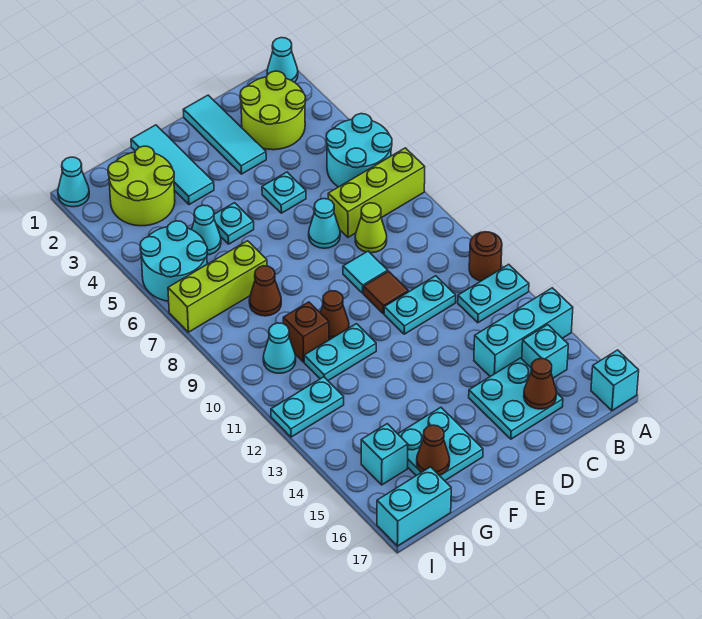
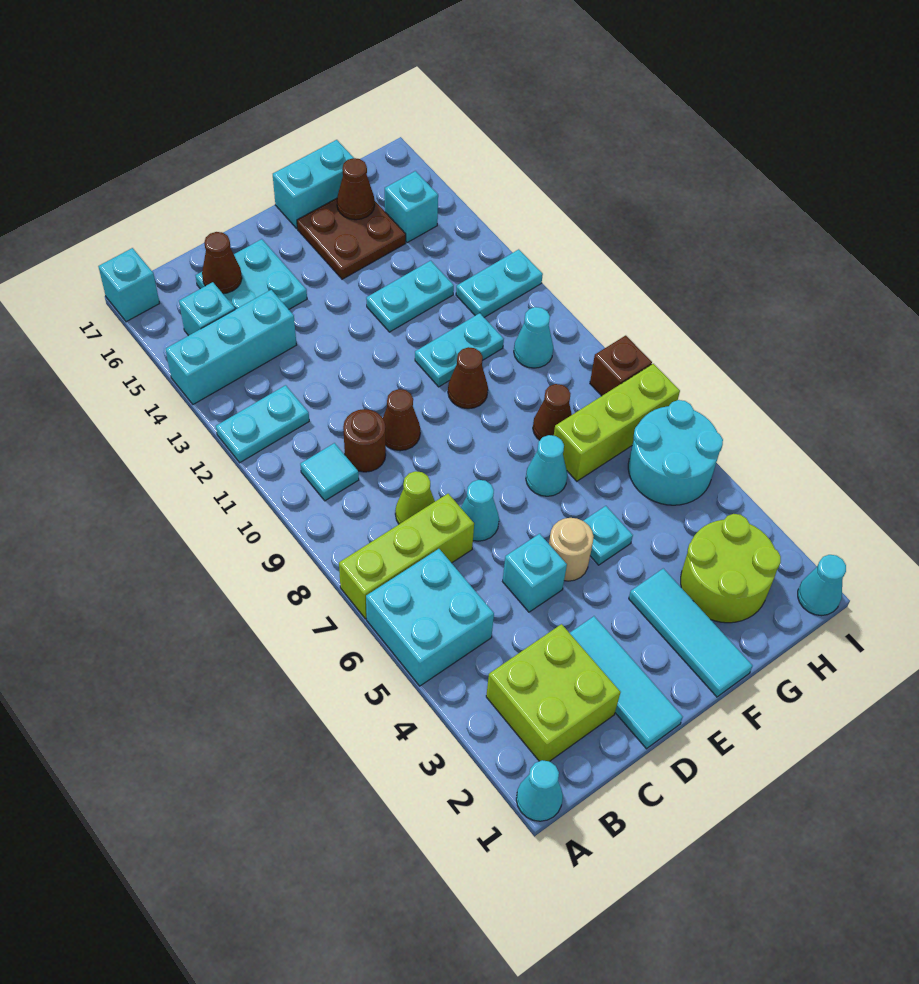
cyan round brick A5:B6 level 1 -> cyan brick A5:B6 level 1
brown round brick A11 level 1 -> brown round brick C10 level 1
lime round brick B2:C3 level 1 -> lime brick B2:C3 level 1
cyan plate C11:D11 level 1 -> cyan plate F13:G13 level 1
cyan plate D5 level 1 -> cyan brick D5 level 1
cyan tile D9 level 1 -> cyan tile B10 level 1
brown tile D10 level 1 -> brown cone D10 level 1
none -> tan round brick E5 level 1
cyan plate F15:G16 level 1 -> brown plate F15:G16 level 1
cyan cone G5 level 1 -> cyan cone F7 level 1
brown brick G10 level 1 -> brown brick I8 level 1
cyan brick H17:I17 level 1 -> cyan brick F17:G17 level 1

